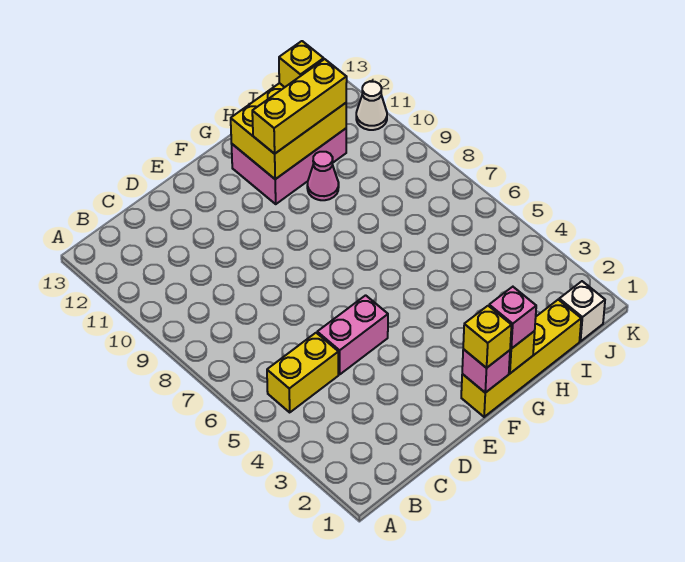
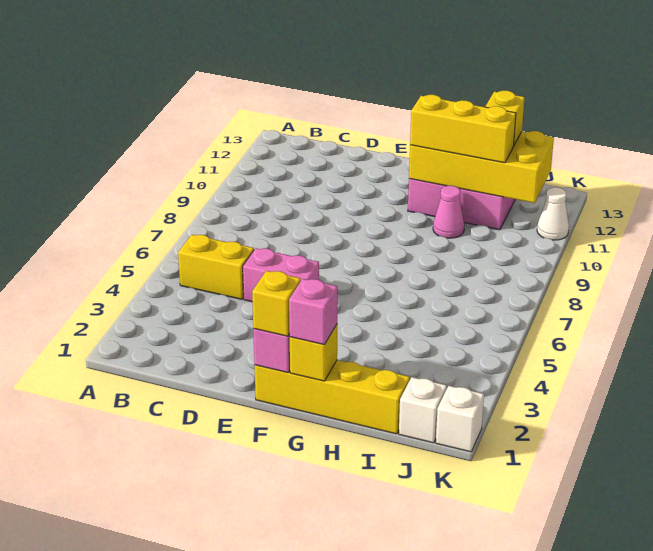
yellow brick G11:I12 level 2 -> yellow brick G11:J12 level 2
none -> white brick K1 level 1

